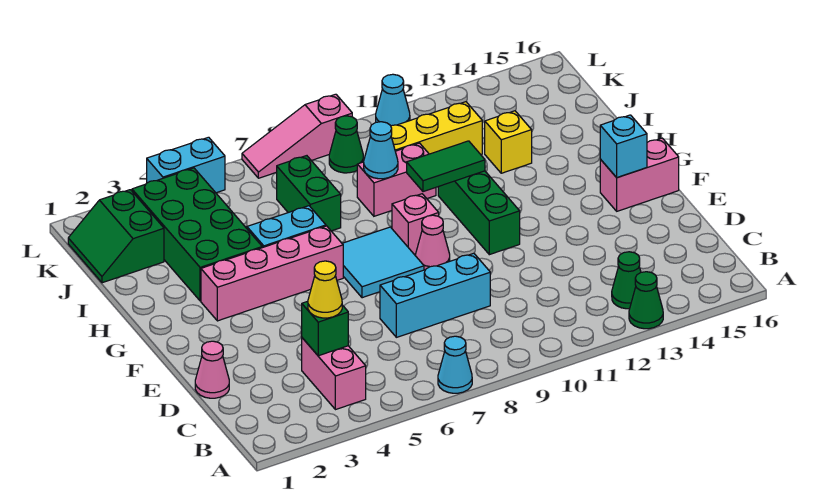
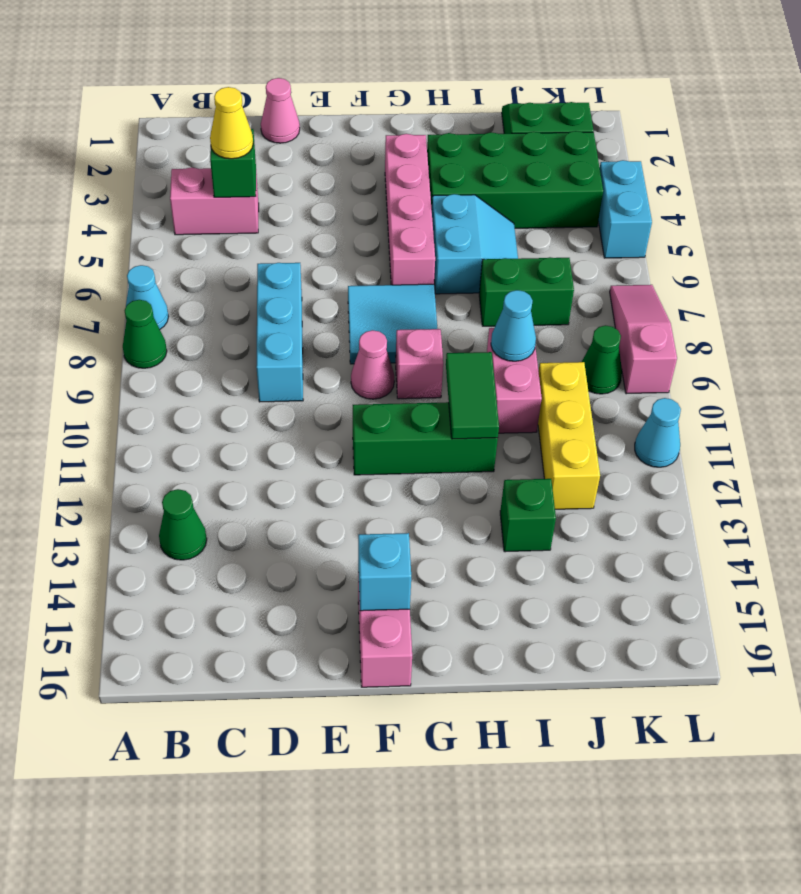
green cone A13 level 1 -> green cone A8 level 1
yellow brick I13 level 1 -> green brick I13 level 1

